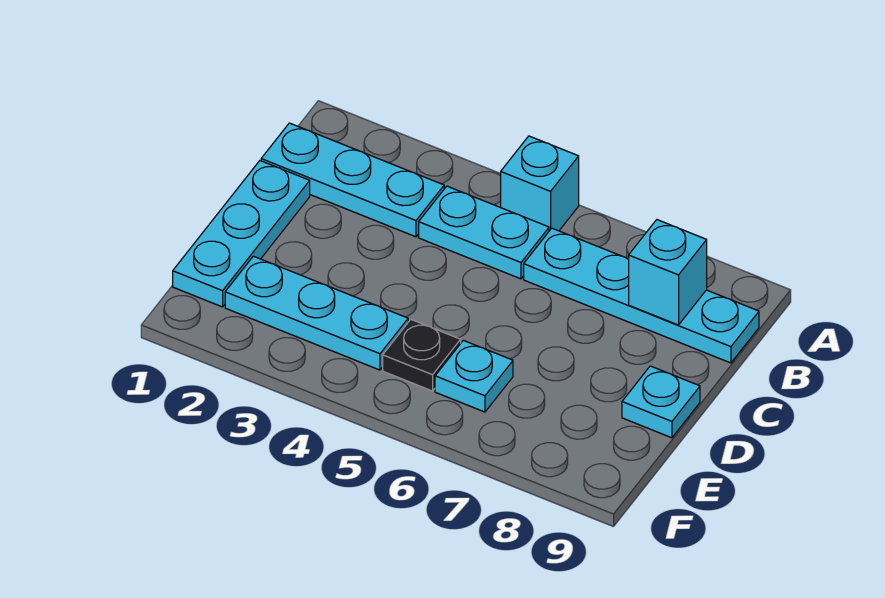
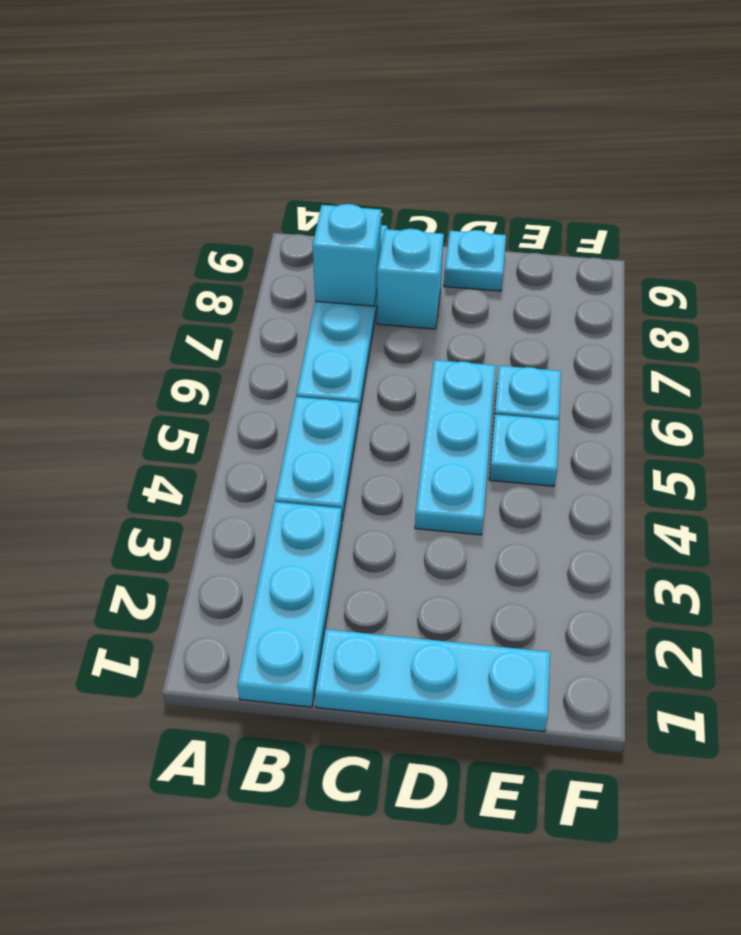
cyan brick A5 level 1 -> cyan brick C8 level 1
cyan plate E2:E4 level 1 -> cyan plate D4:D6 level 1
black plate E5 level 1 -> cyan plate E5 level 1

